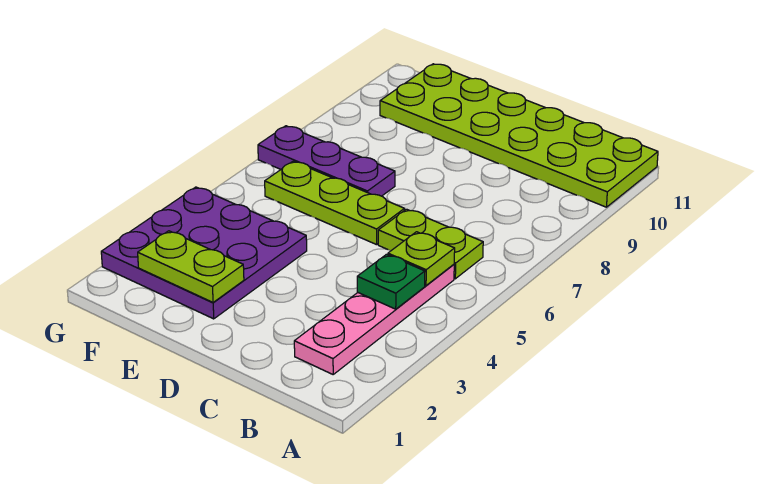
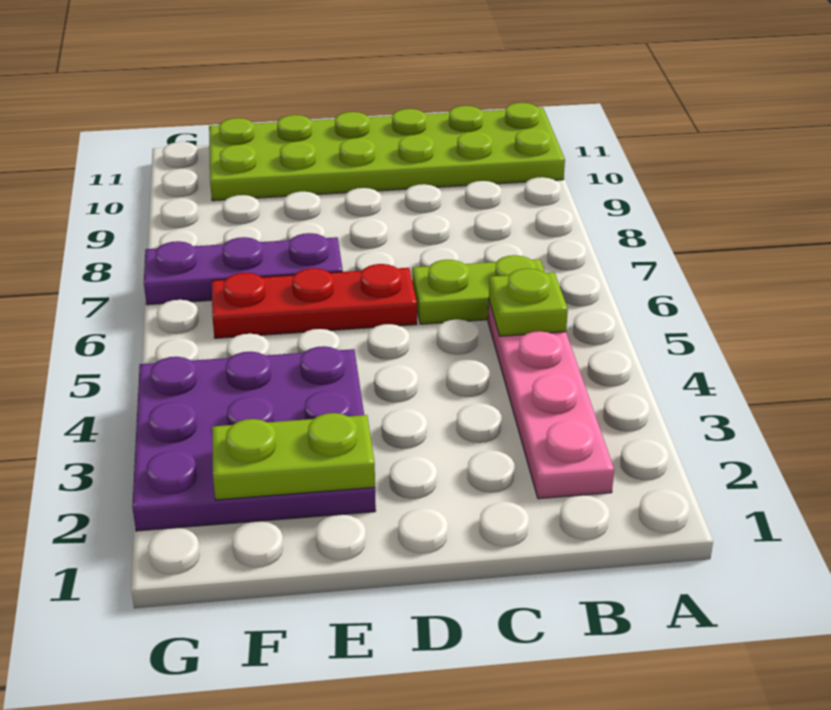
green plate B4 level 2 -> none
lime plate D6:F6 level 1 -> red plate D6:F6 level 1

